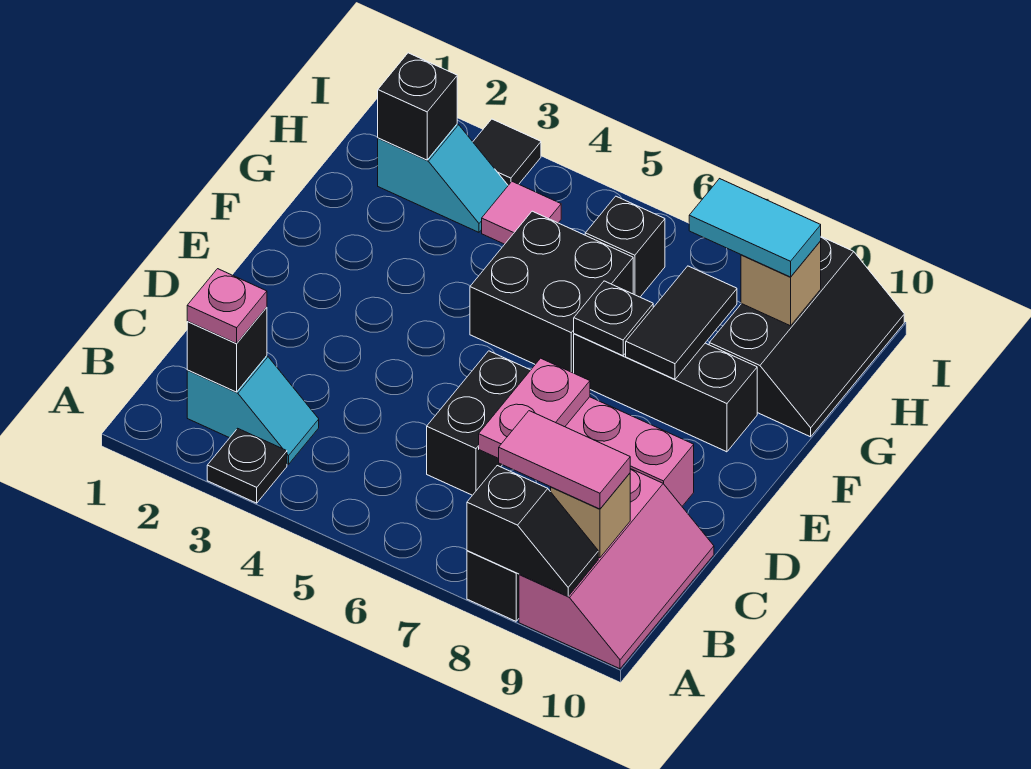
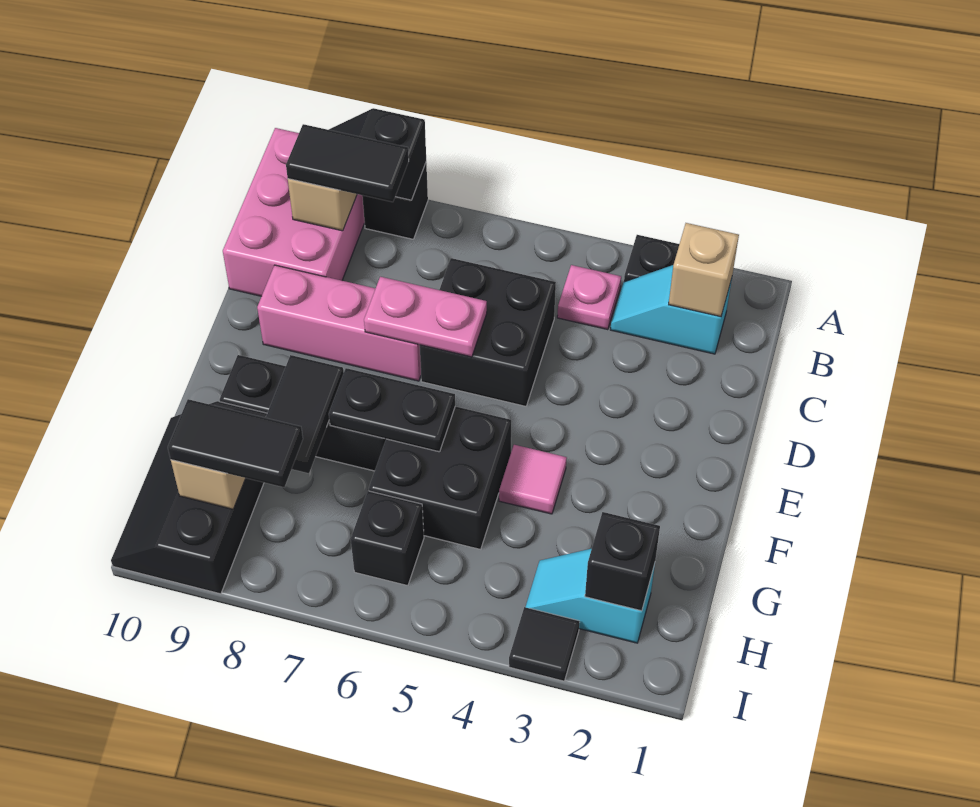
pink slope A9:C10 level 1 top 9 -> pink brick A9:C10 level 1
black brick B2 level 2 -> tan brick B2 level 2
pink plate B2 level 3 -> pink plate B4 level 1
pink tile B8:B9 level 3 -> black tile B8:B9 level 3
black brick C6:D6 level 1 -> black brick C5:D6 level 1
pink plate C7:D7 level 2 -> pink plate D6:D7 level 2
black plate F7 level 2 -> black plate F6:F7 level 2
pink tile H4 level 1 -> pink tile F4 level 1
cyan tile H8:H9 level 3 -> black tile H8:H9 level 3

